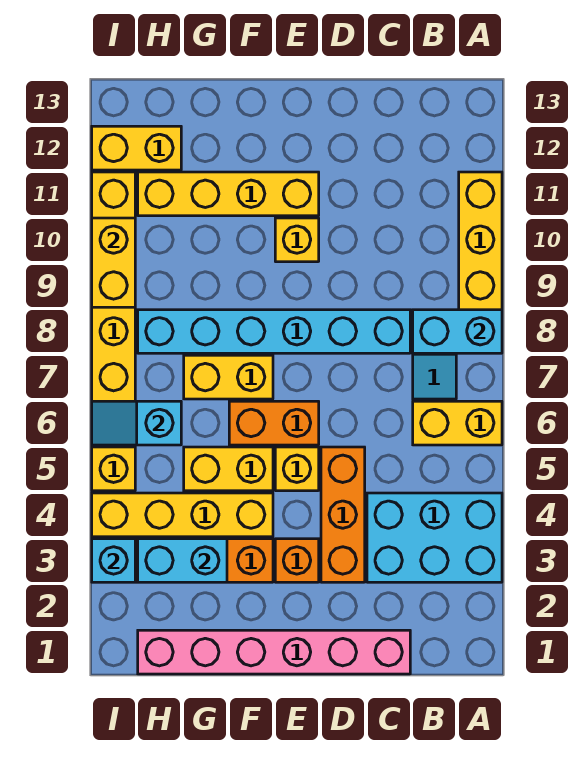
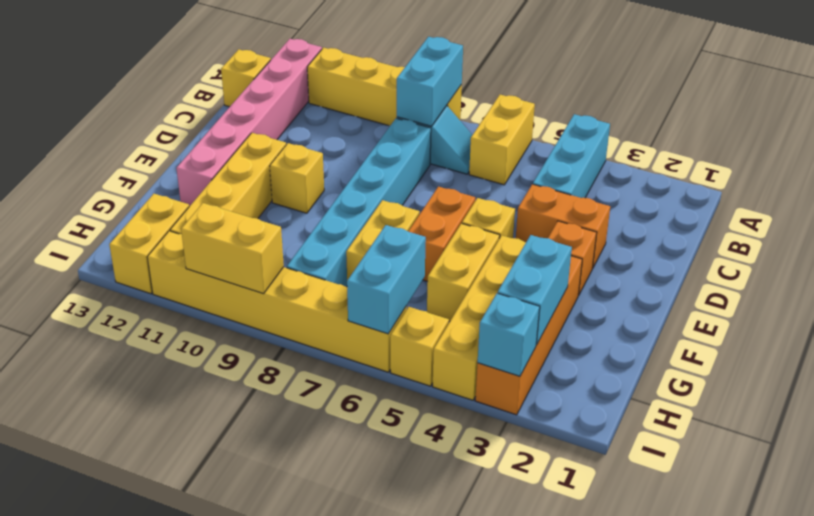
cyan brick A3:C4 level 1 -> cyan brick A4:C4 level 1
none -> yellow brick B13 level 1
pink brick C1:H1 level 1 -> pink brick A12:F12 level 1
orange brick D3:D5 level 1 -> orange brick D3:D4 level 1
cyan slope H6:I6 level 2 top H -> cyan brick H6:I6 level 2

